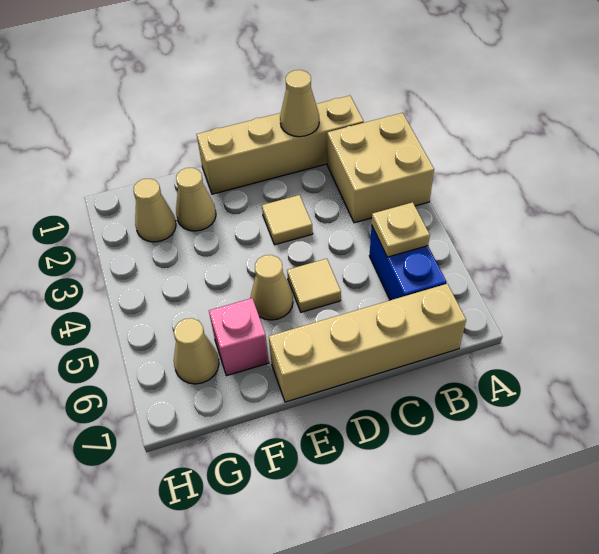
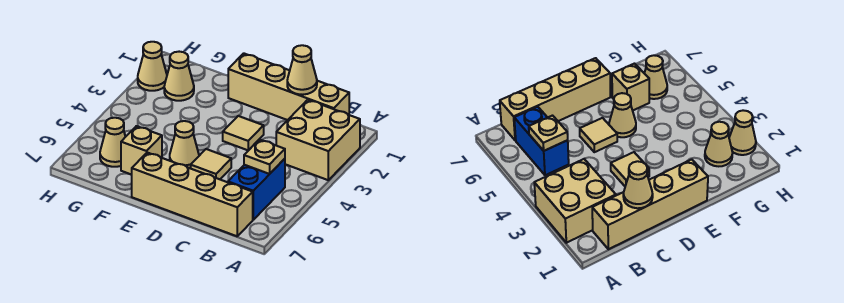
tan cone F2 level 1 -> tan cone H2 level 1
pink brick F6 level 1 -> tan brick F6 level 1

